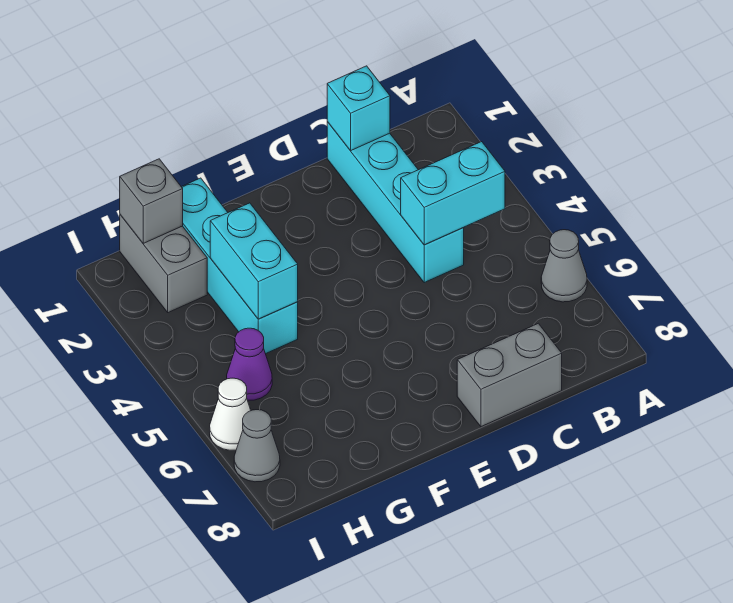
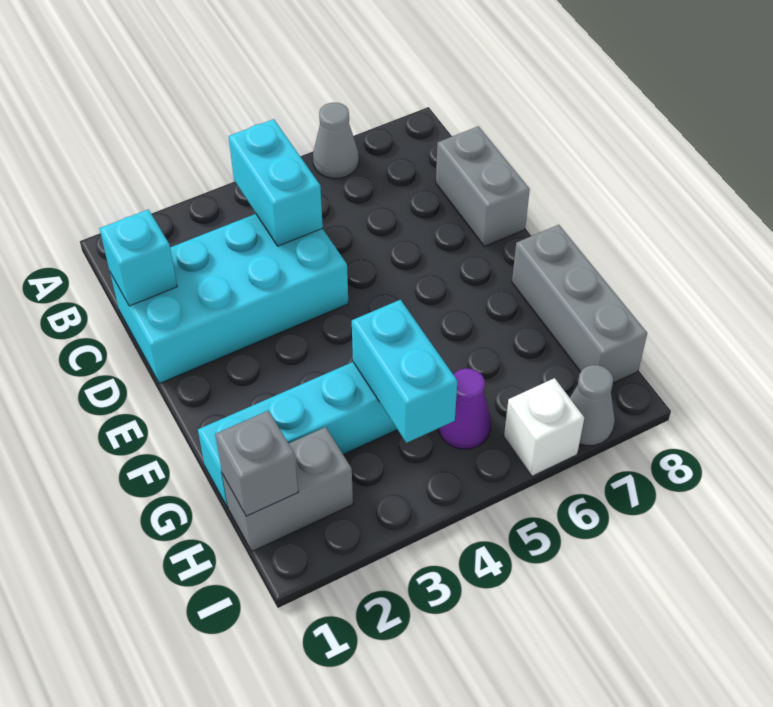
cyan brick C1:C4 level 1 -> cyan brick C1:D4 level 1
none -> grey brick F8:H8 level 1
cyan brick G3:G4 level 2 -> cyan brick G4:H4 level 2
white cone I6 level 1 -> white brick I6 level 1

